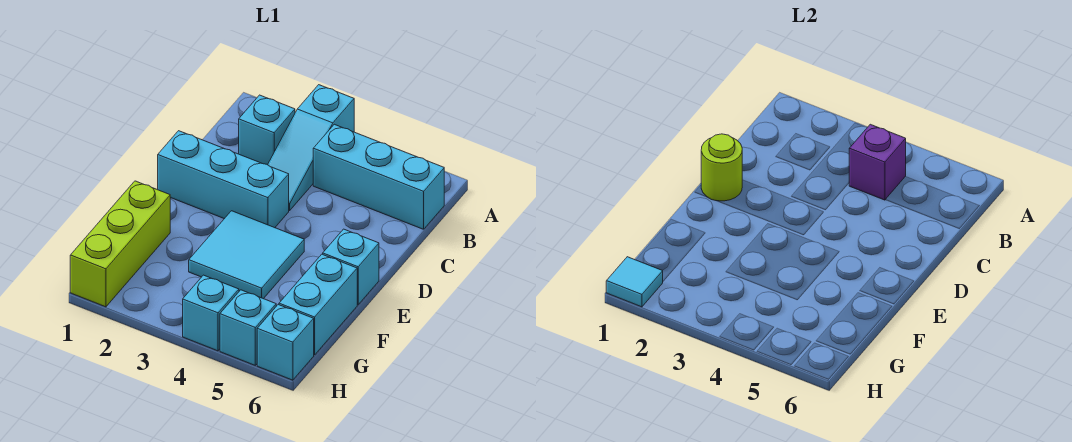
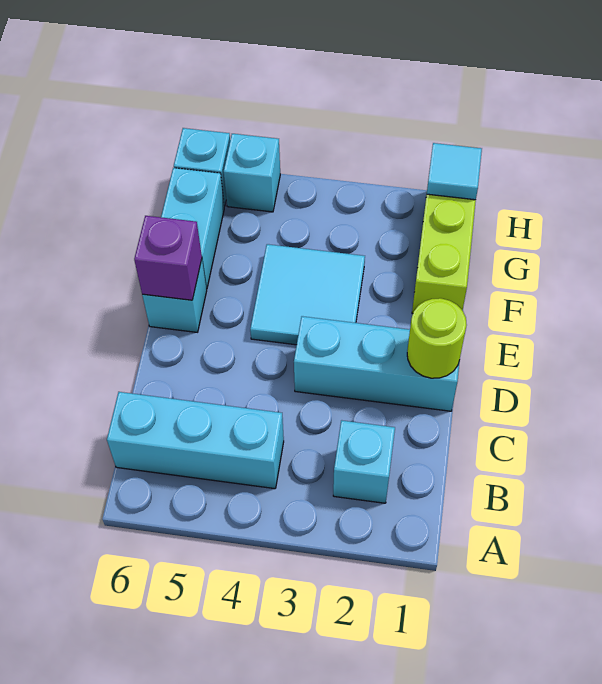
cyan slope A3:C3 level 1 top A -> none
purple brick B4 level 2 -> purple brick E6 level 2
cyan brick H4 level 1 -> none

